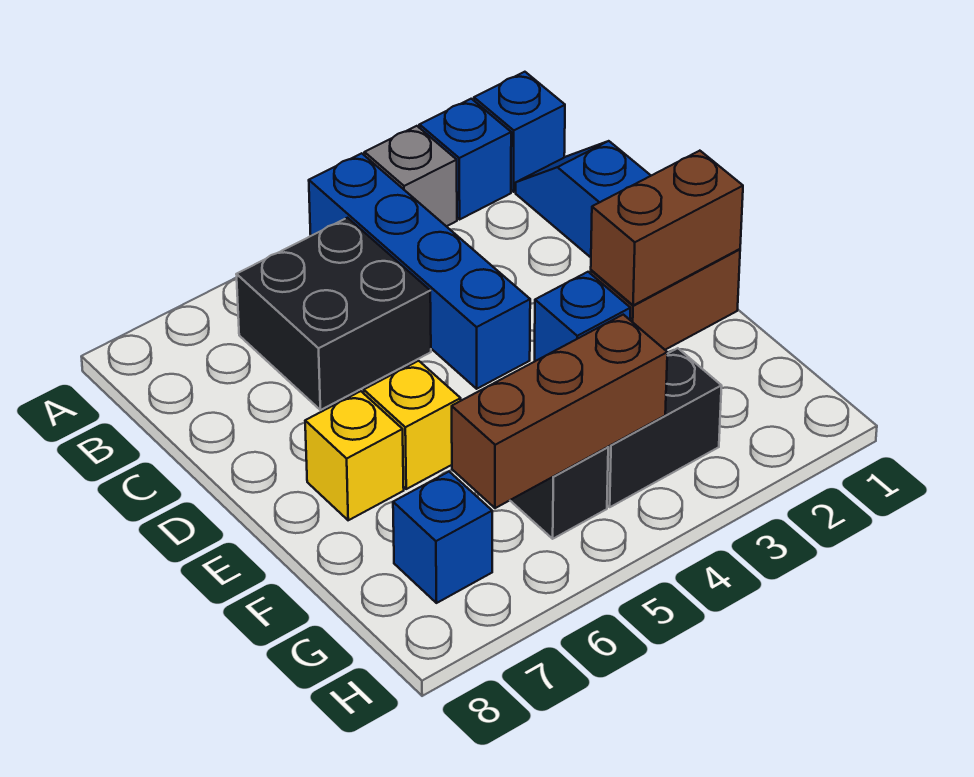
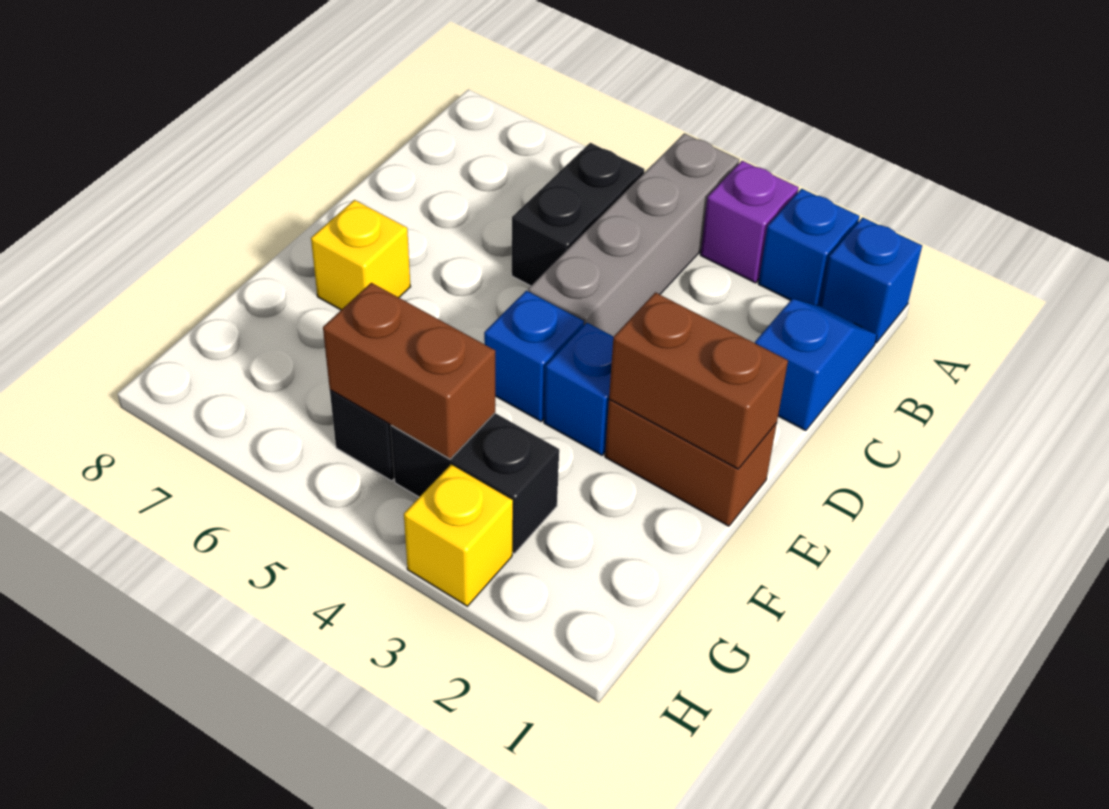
grey brick A3 level 1 -> purple brick A3 level 1
blue brick A4:D4 level 1 -> grey brick A4:D4 level 1
black brick B5:C6 level 1 -> black brick B5:C5 level 1
yellow brick E6 level 1 -> yellow brick H3 level 1
brown brick G4:G6 level 2 -> brown brick G4:G5 level 2
blue brick G7 level 1 -> blue brick E4 level 1

